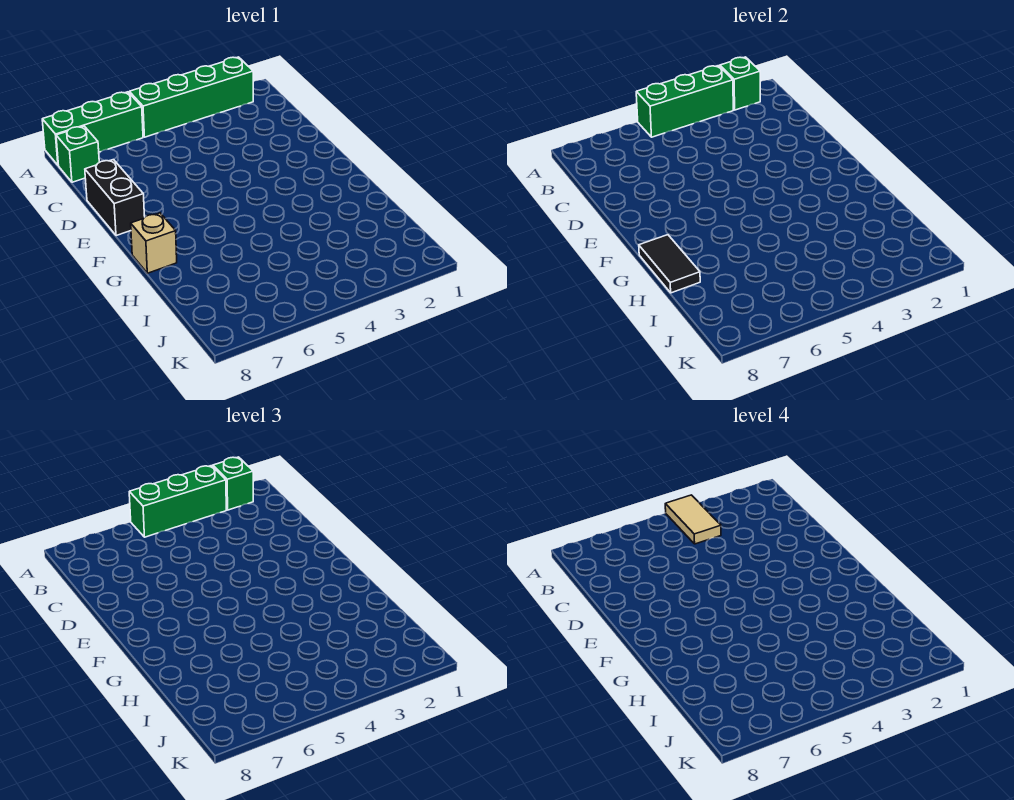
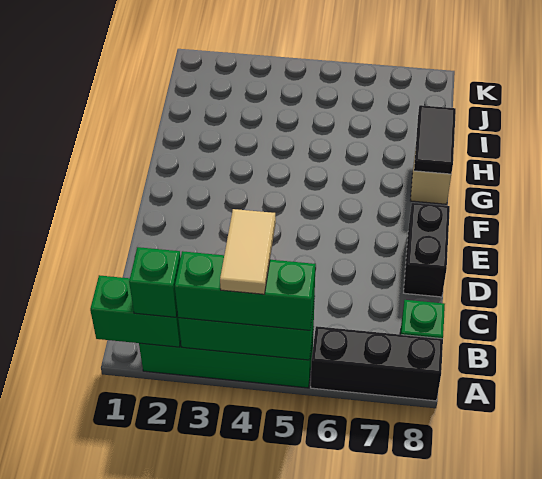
green brick A2 level 2 -> green brick A1:A2 level 2
green brick A6:A8 level 1 -> black brick A6:A8 level 1

